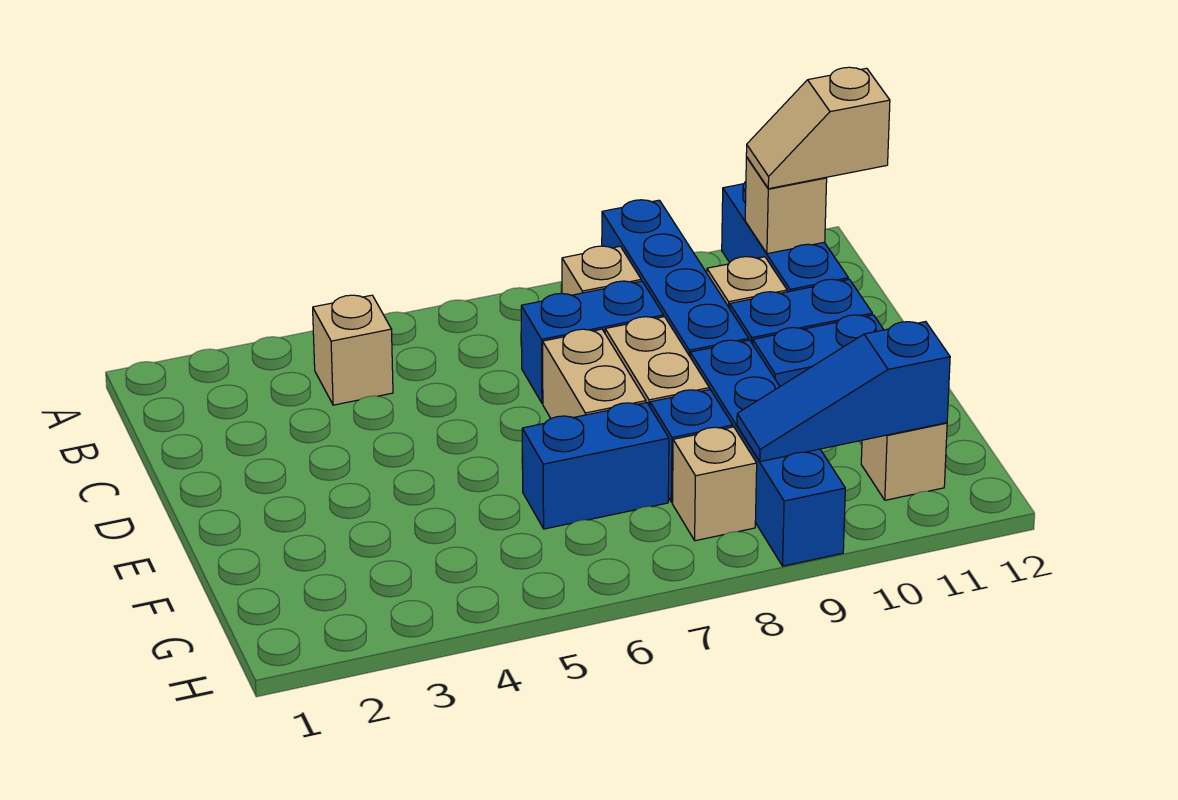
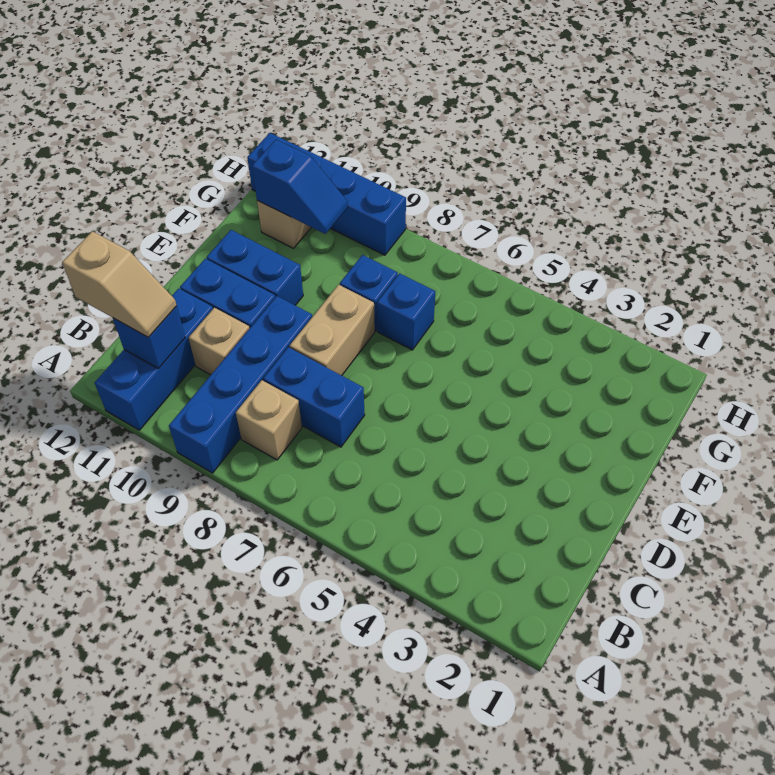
tan brick B4 level 1 -> none
tan brick B11 level 2 -> blue brick B11 level 2
tan brick D7:E7 level 1 -> none
blue brick E9:H9 level 1 -> blue brick H9:H12 level 1
blue brick F6:F7 level 1 -> blue brick F7 level 1
tan brick G8 level 1 -> none
blue slope G9:G11 level 2 top 11 -> blue slope G10:G11 level 2 top 11

